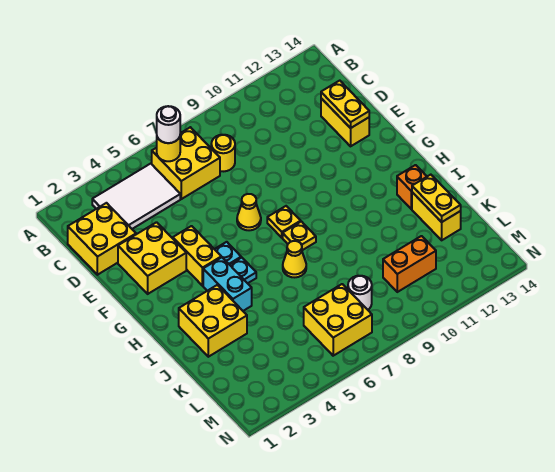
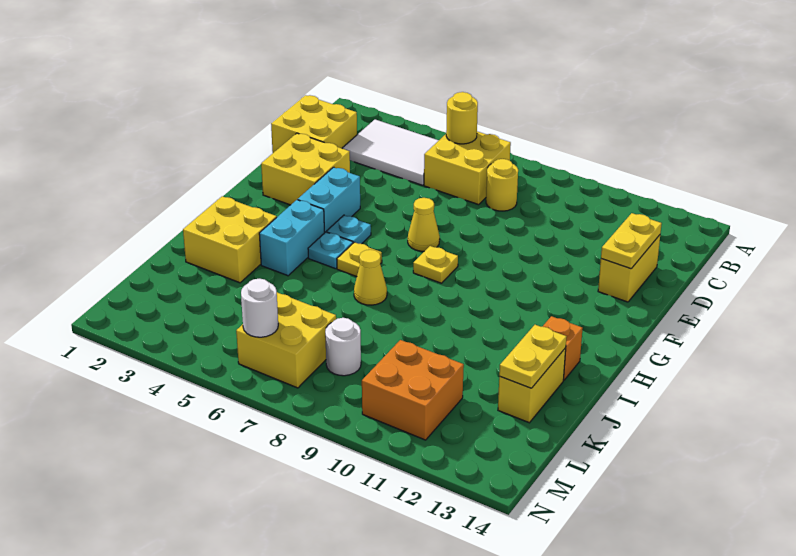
white round brick B6 level 3 -> white round brick M6 level 2
yellow brick F4:G4 level 1 -> cyan brick F4:G4 level 1
yellow plate H8 level 1 -> yellow plate H6 level 1
orange brick L10:L11 level 1 -> orange brick L10:M11 level 1

